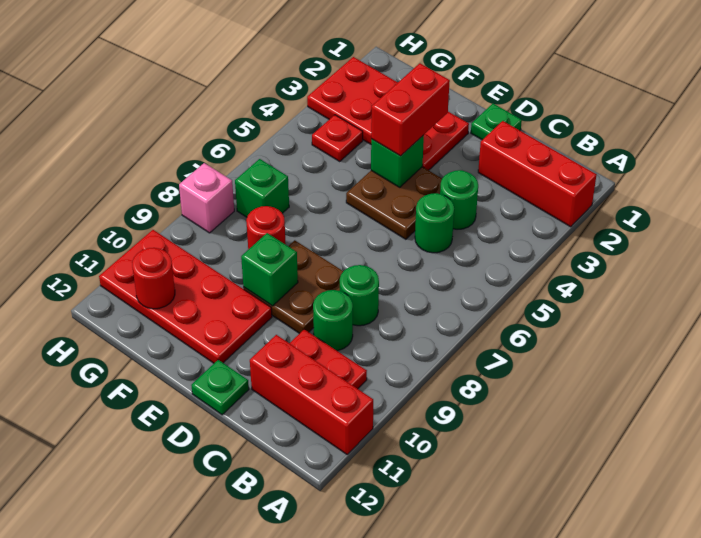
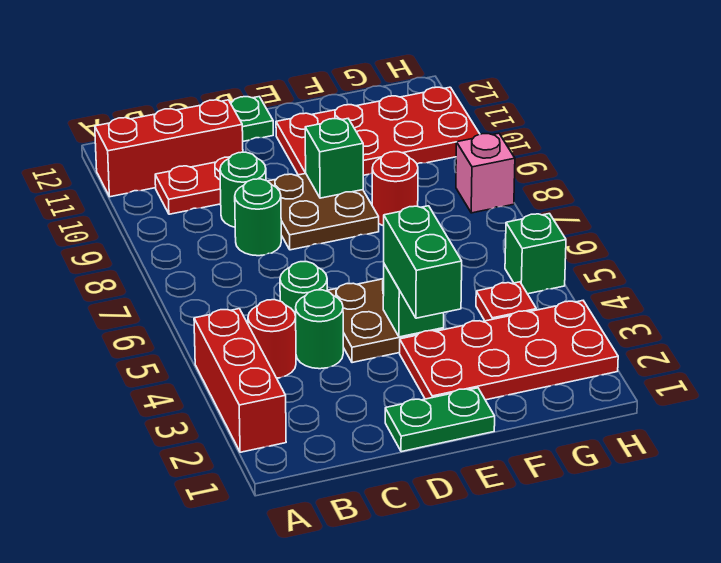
red brick A2:C2 level 1 -> red brick A2:A4 level 1
green plate D1 level 1 -> green plate D1:E1 level 1
red brick E3:E4 level 3 -> green brick E3:E4 level 3
green brick G7 level 1 -> green brick H5 level 1
red round brick G11 level 2 -> red round brick B4 level 1

